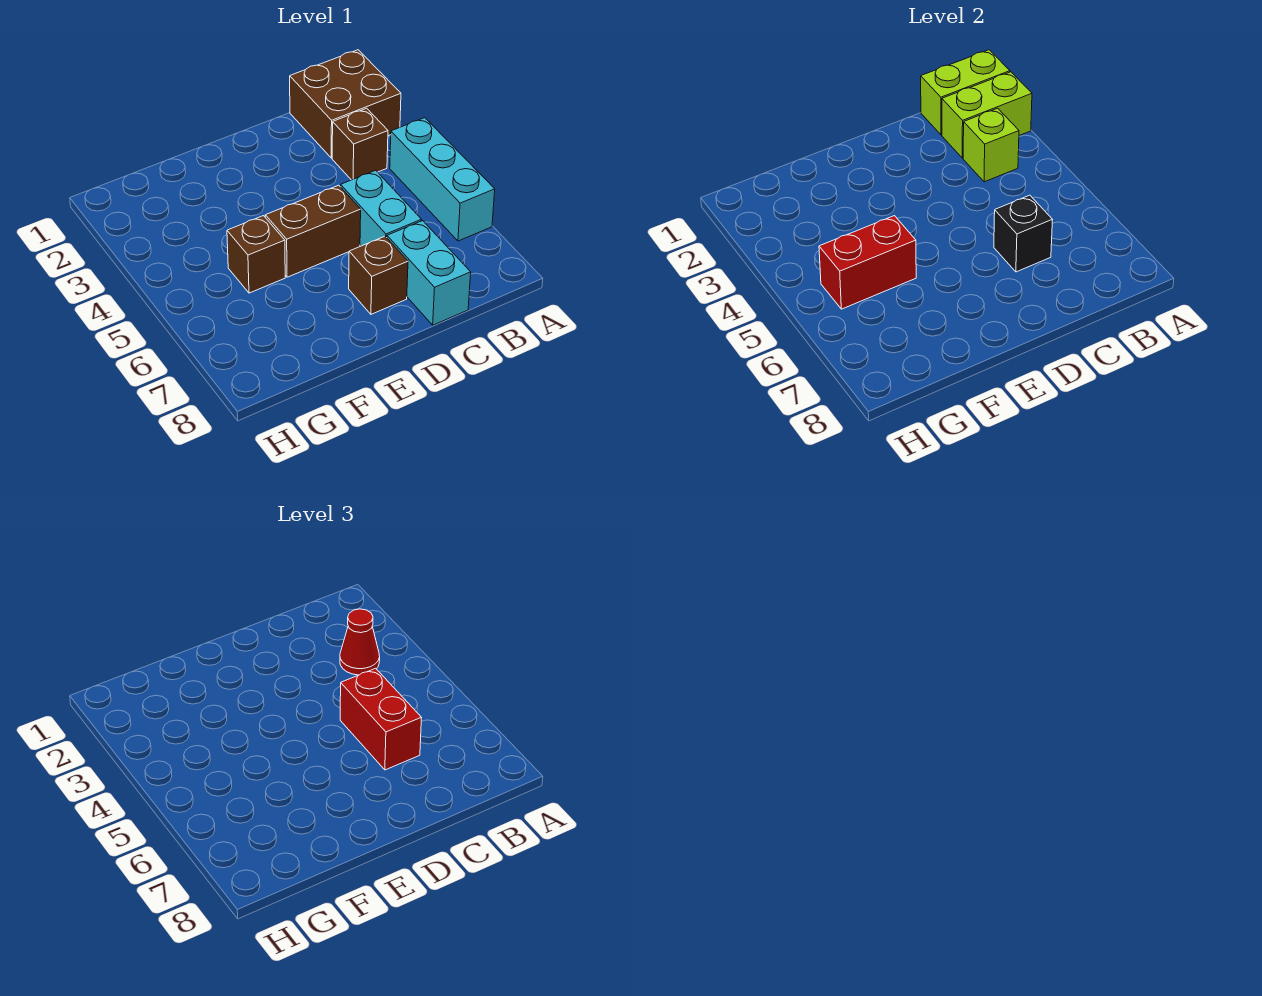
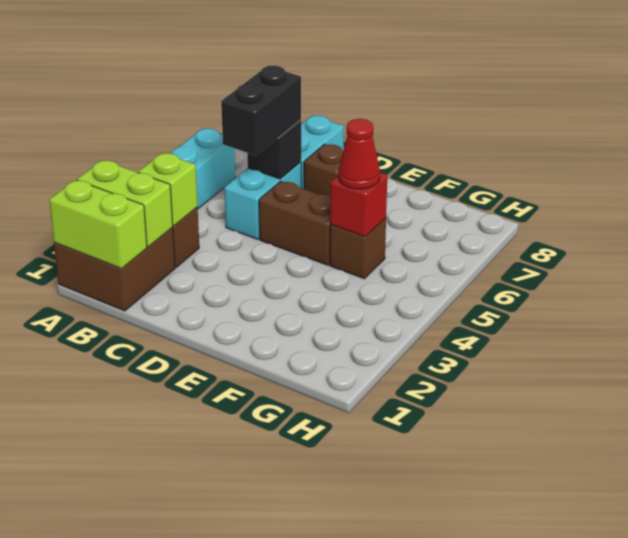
red cone B3 level 3 -> red cone F5 level 3
red brick C5:C6 level 3 -> black brick C5:C6 level 3
red brick F5:G5 level 2 -> red brick F5 level 2

